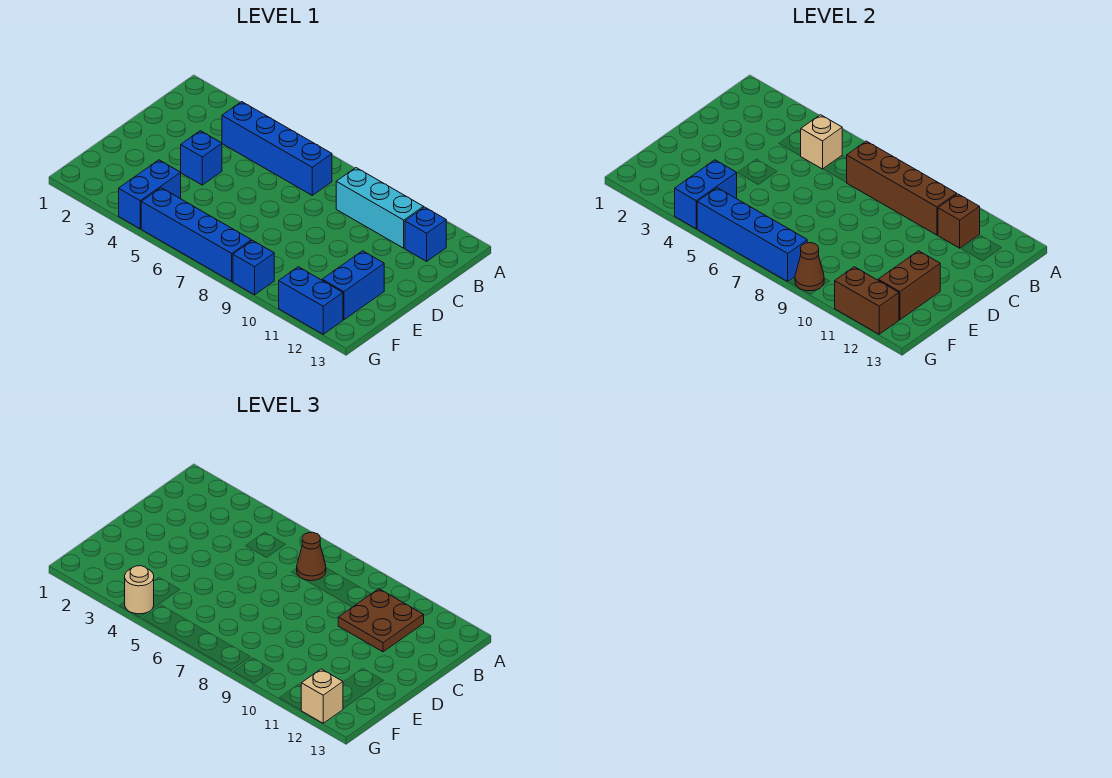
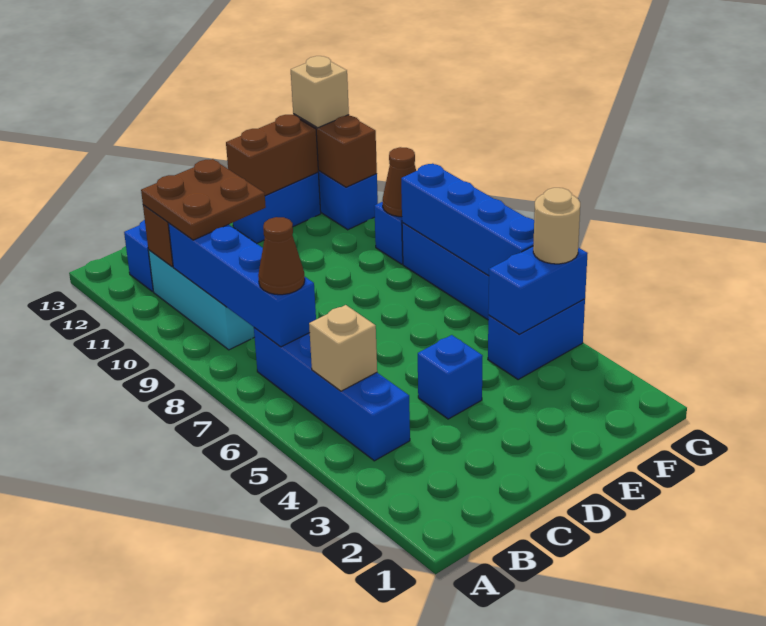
brown brick B7:B10 level 2 -> blue brick B7:B10 level 2

